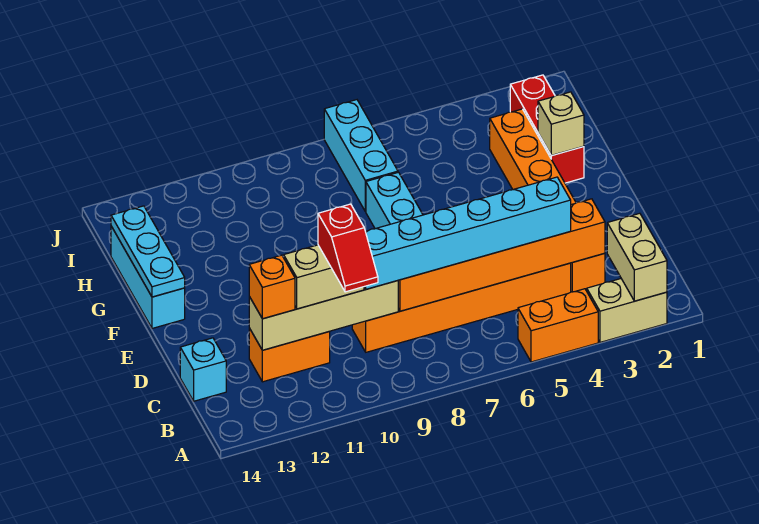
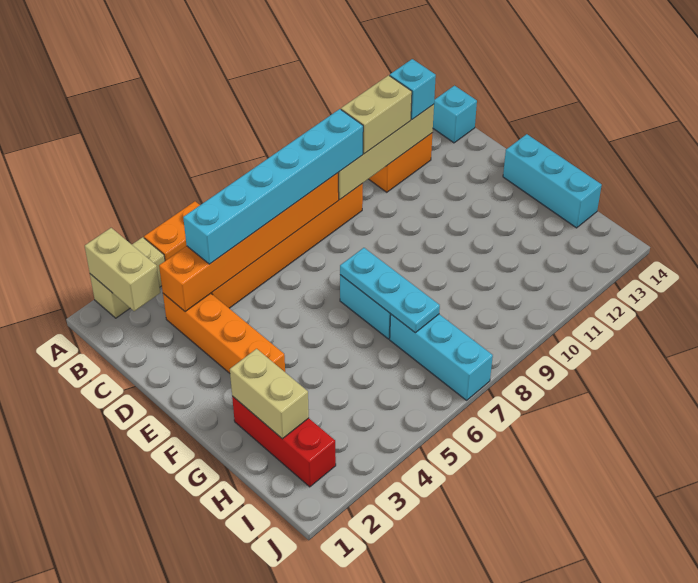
red slope B10:C10 level 4 top C -> none
orange brick C3:H3 level 1 -> orange brick C3:F3 level 1
orange brick C12 level 3 -> cyan brick C12 level 3
cyan plate F14:H14 level 2 -> cyan plate F7:H7 level 2
tan brick G2 level 2 -> tan brick G2:H2 level 2

